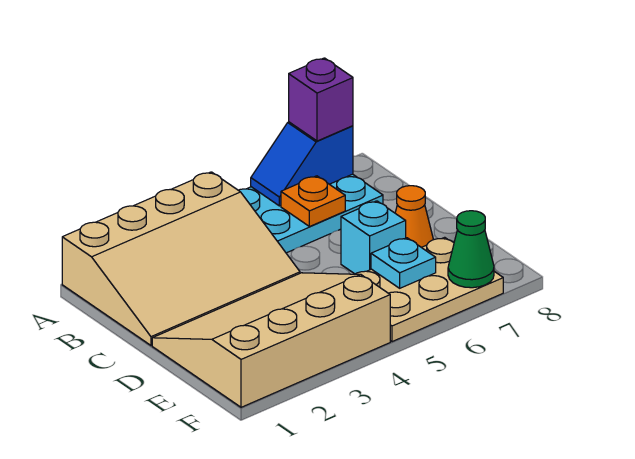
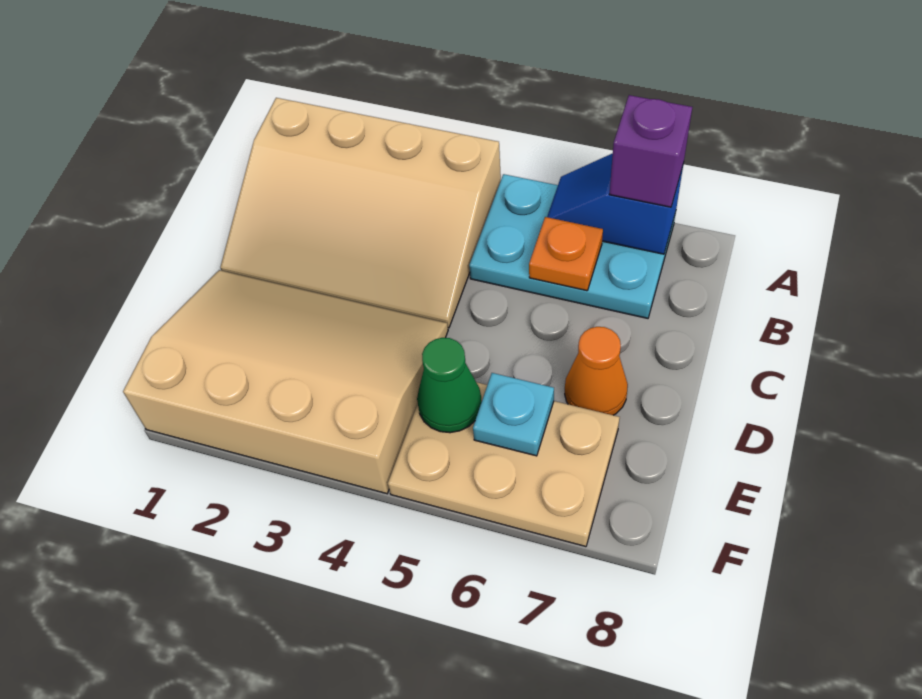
cyan brick D6 level 1 -> none
green cone F7 level 2 -> green cone E5 level 2

